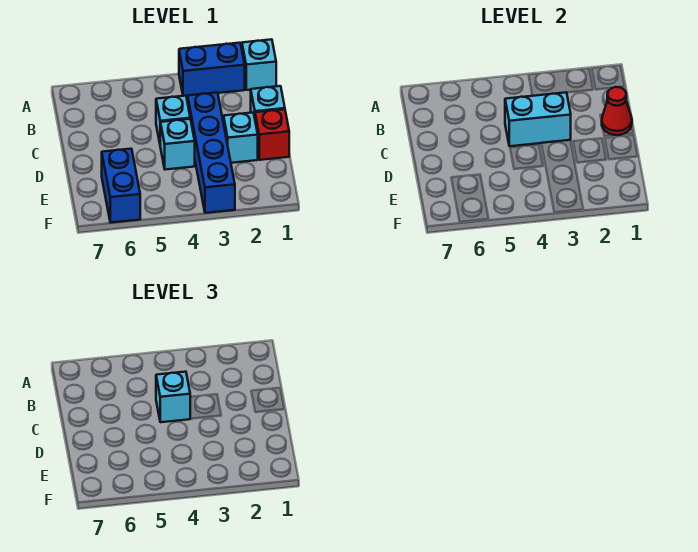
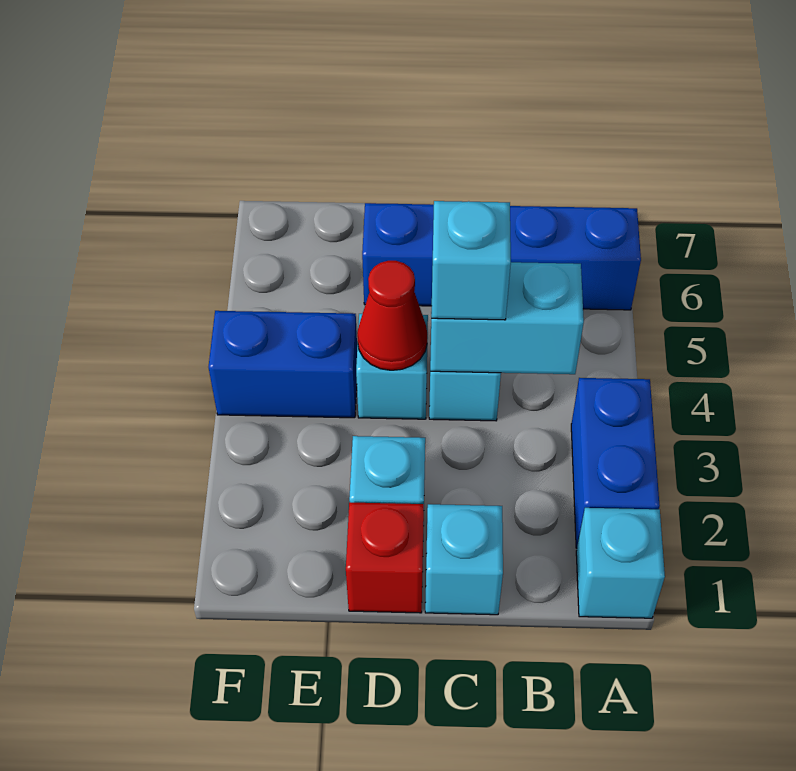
red cone C1 level 2 -> red cone D4 level 2
blue brick C3:F3 level 1 -> blue brick A6:D6 level 1
cyan brick C3:C4 level 2 -> cyan brick B4:C4 level 2
blue brick E6:F6 level 1 -> blue brick E4:F4 level 1

